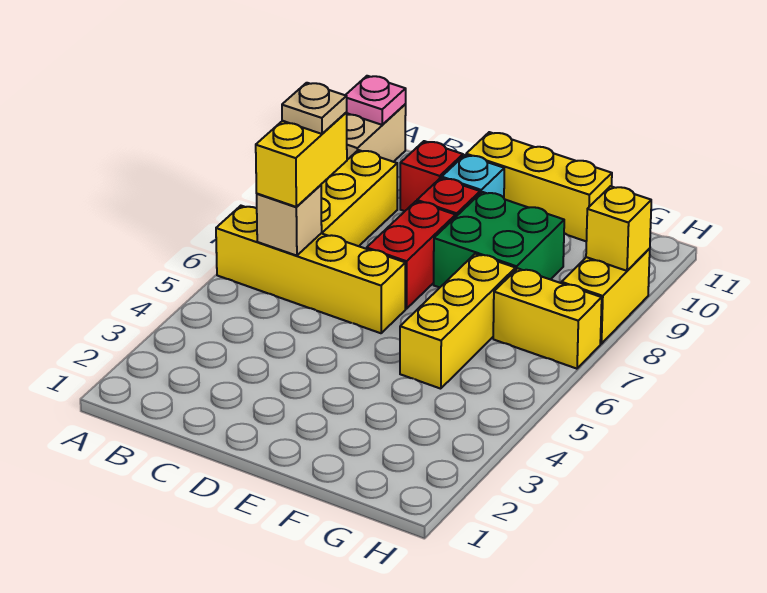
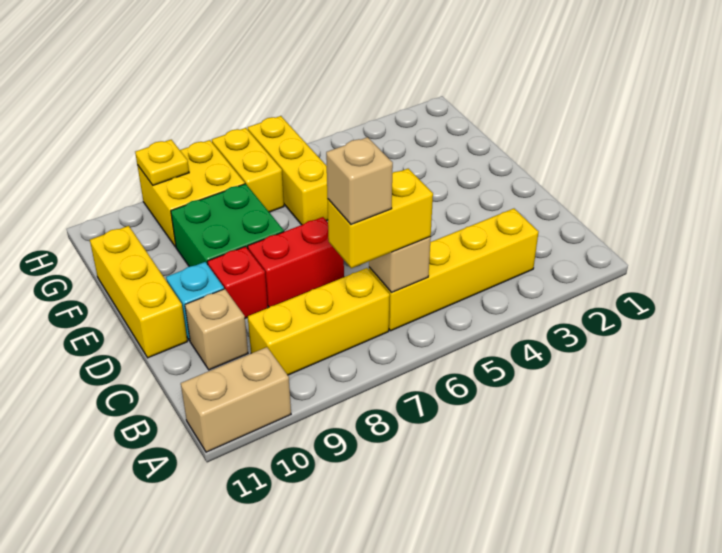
yellow brick A6:D6 level 1 -> yellow brick B3:B6 level 1
pink plate A11 level 2 -> none
tan plate B7 level 4 -> tan brick B7 level 4
red brick C10 level 1 -> tan brick C10 level 1
yellow brick F5:F7 level 1 -> yellow brick F6:H6 level 1
yellow brick H8:H9 level 1 -> yellow brick G8:H9 level 1
yellow brick H9 level 2 -> yellow plate H9 level 2

